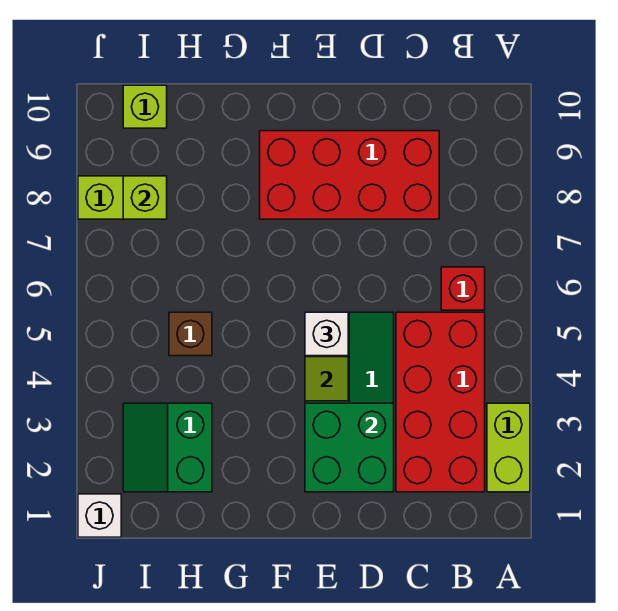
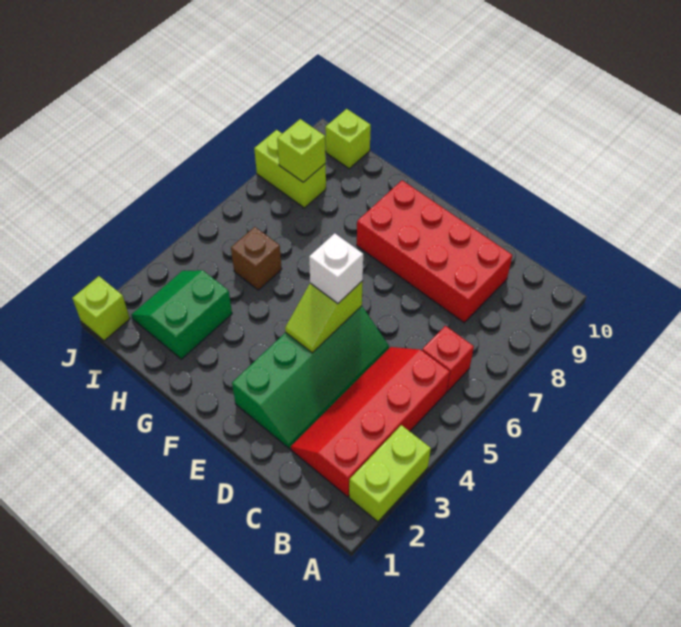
red brick B2:C5 level 1 -> red slope B2:C5 level 1 top B
green brick D2:E3 level 2 -> none
white brick J1 level 1 -> lime brick J1 level 1

